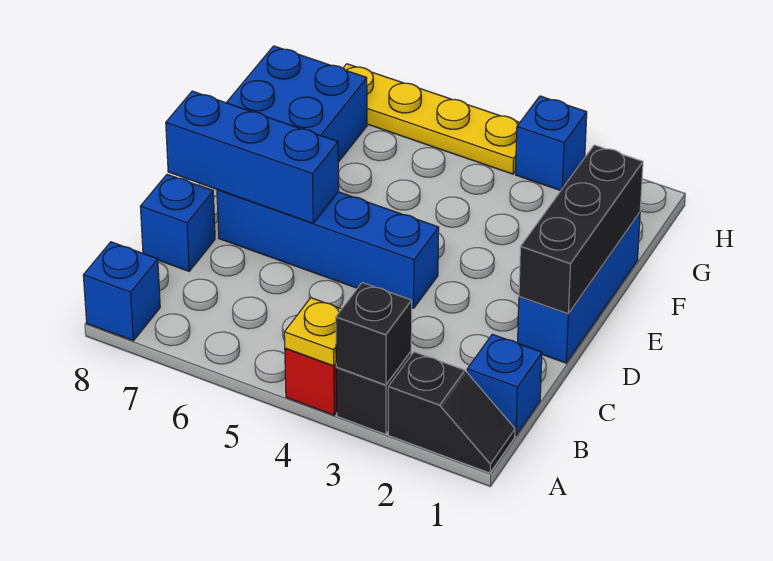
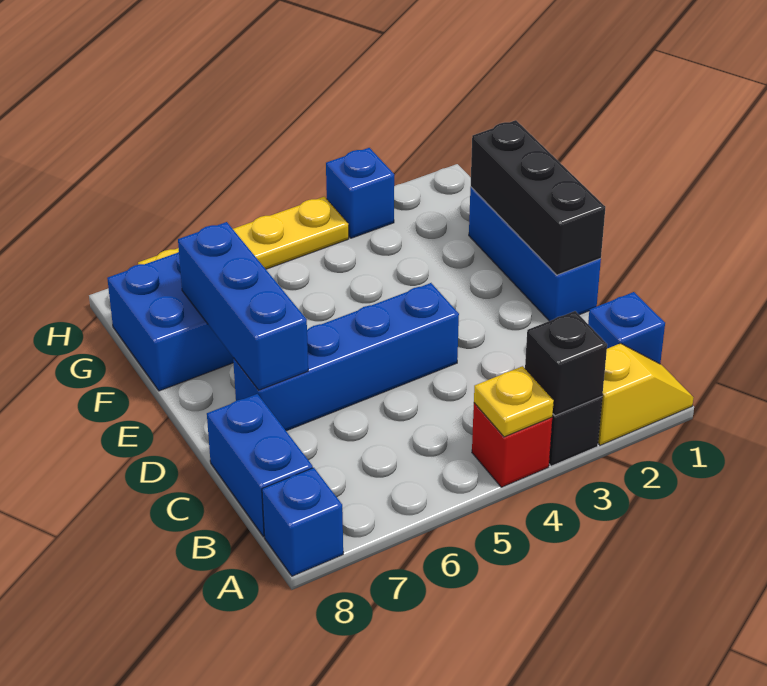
black slope A1:A2 level 1 top 2 -> yellow slope A1:A2 level 1 top 2
blue brick C8 level 1 -> blue brick B8:C8 level 1
blue brick D6:D8 level 2 -> blue brick D7:F7 level 2

